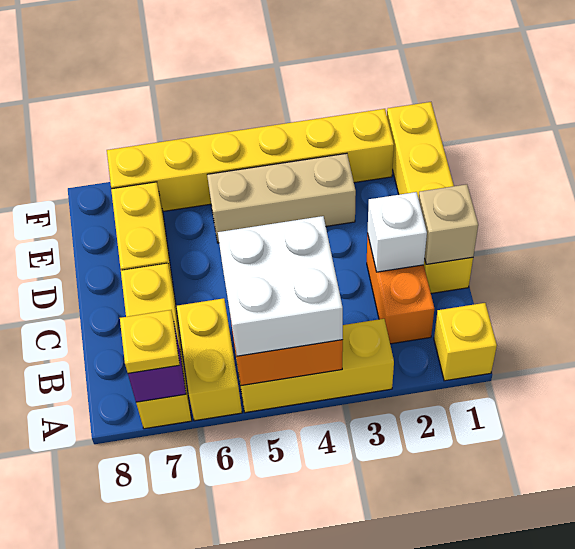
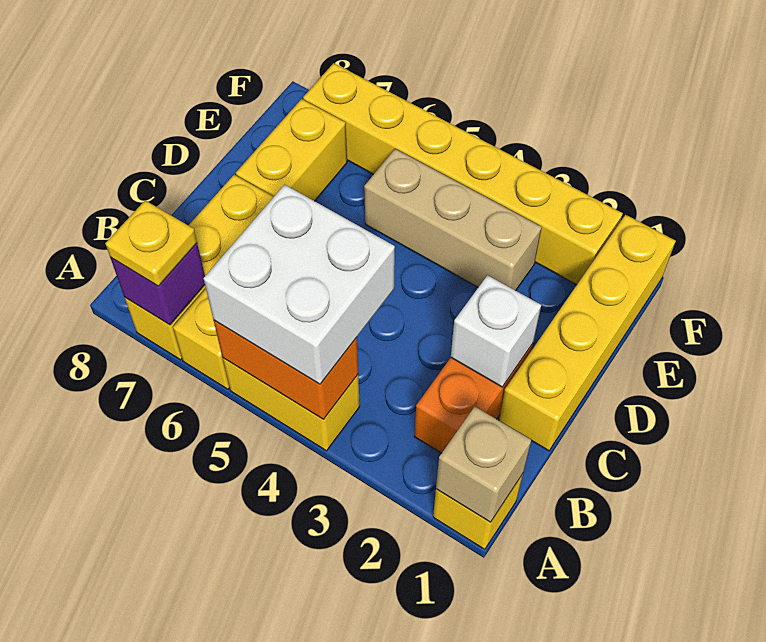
yellow brick A3:A5 level 1 -> yellow brick A4:A5 level 1
tan brick C1 level 2 -> tan brick A1 level 2

